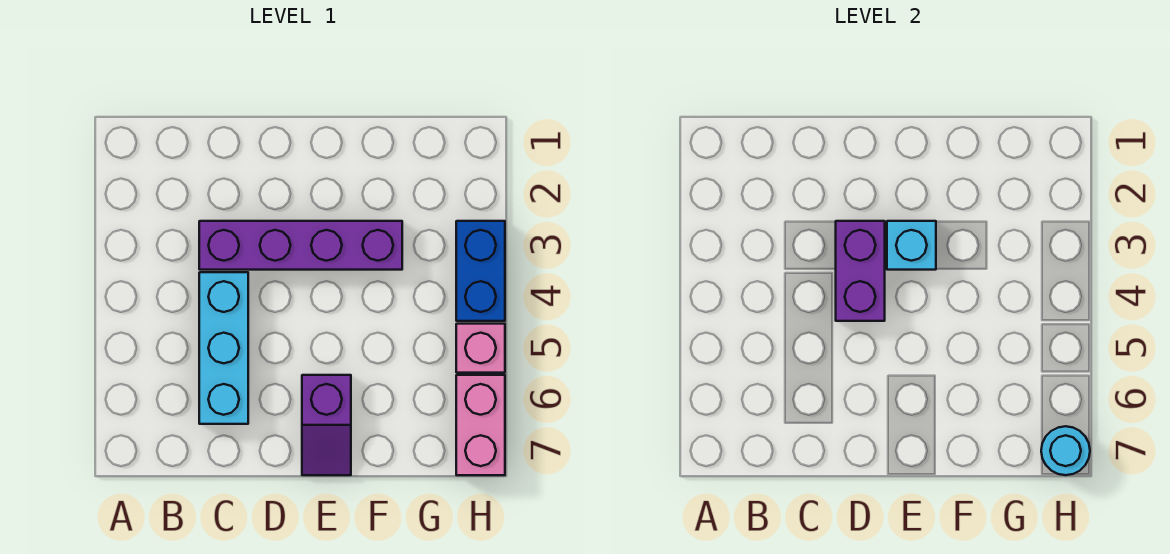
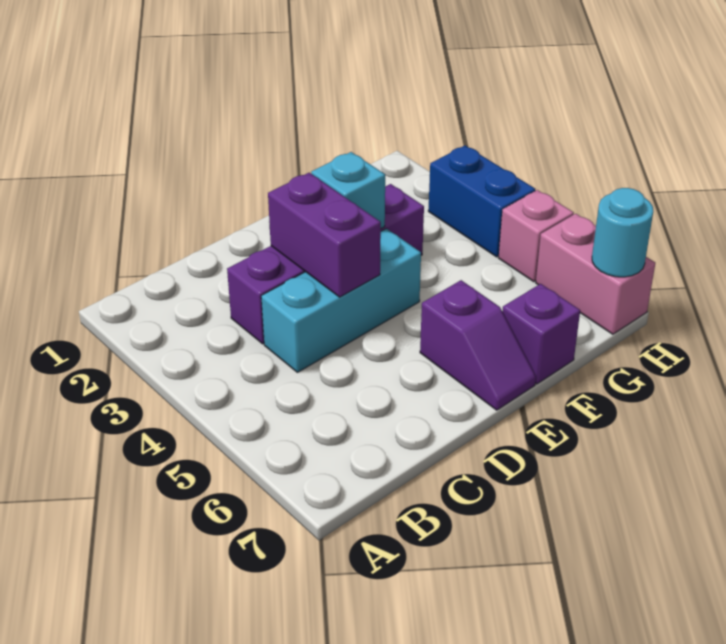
cyan brick C4:C6 level 1 -> cyan brick C4:E4 level 1
none -> purple brick F7 level 1

